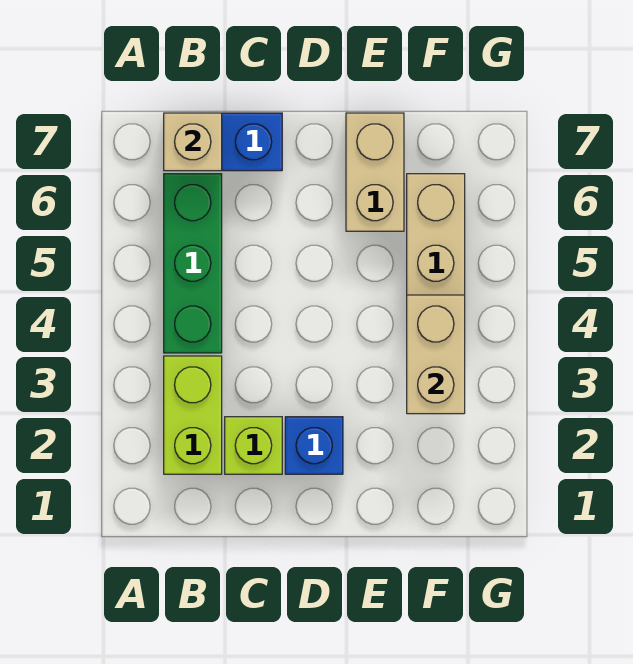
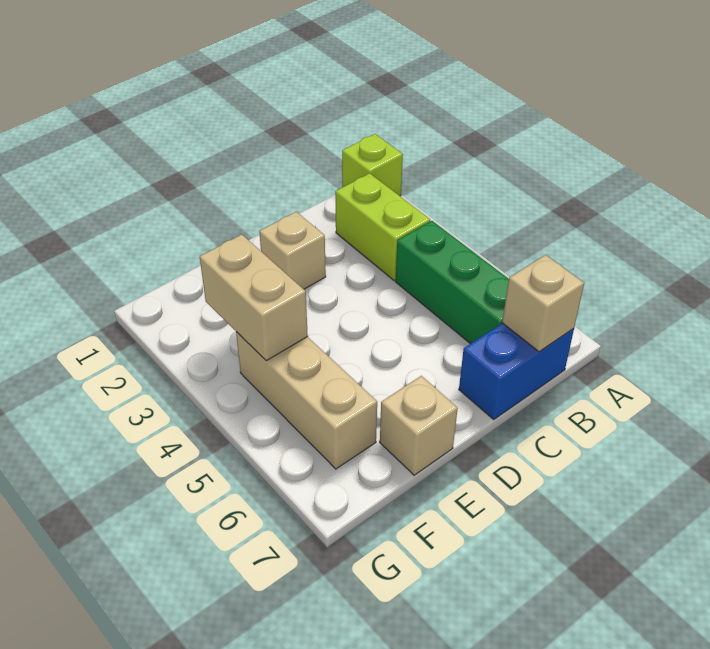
lime brick C2 level 1 -> lime brick A1 level 1
blue brick D2 level 1 -> tan brick D2 level 1
tan brick E6:E7 level 1 -> tan brick E7 level 1

